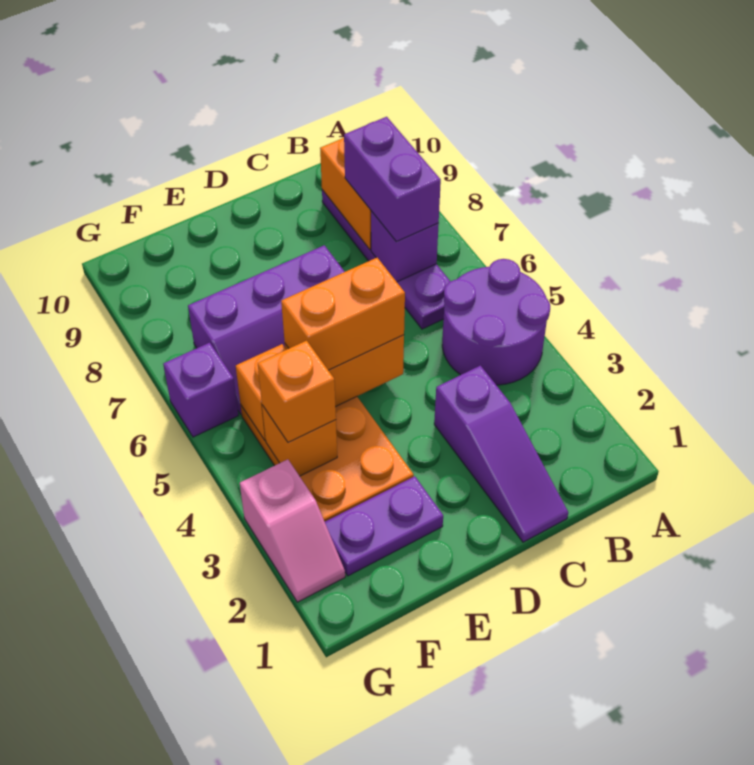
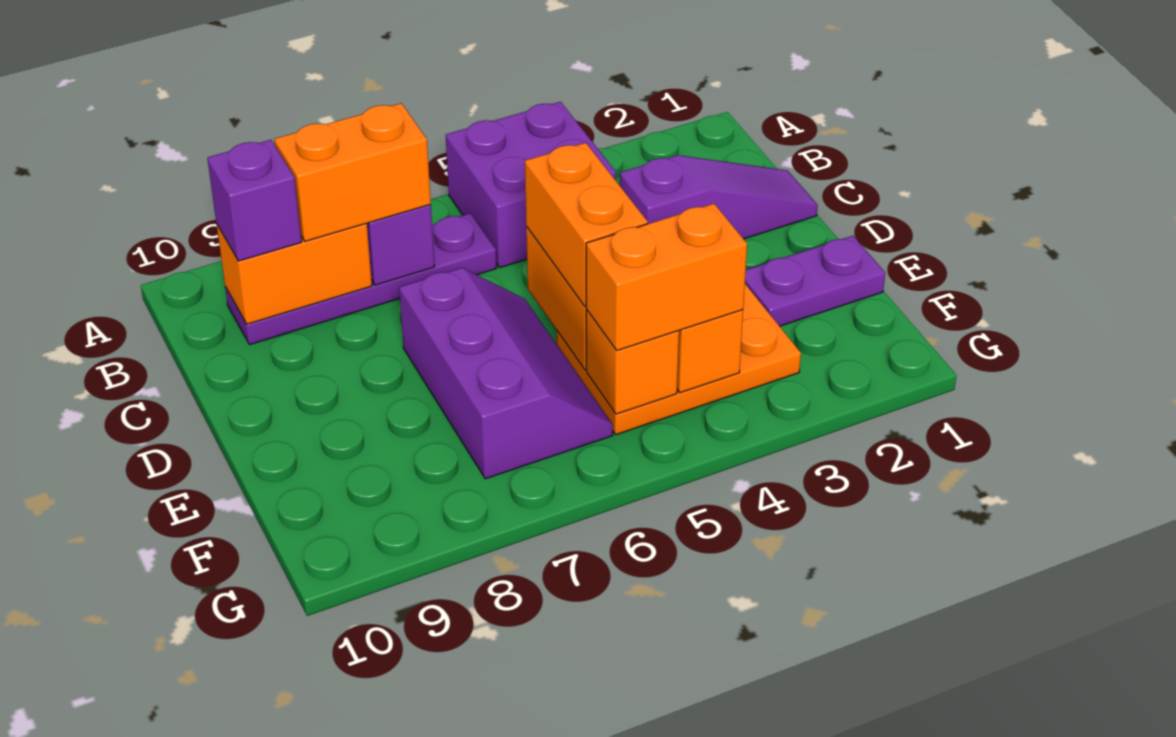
purple round brick A4:B5 level 1 -> purple brick A4:B5 level 1
purple brick B7:B8 level 3 -> orange brick B7:B8 level 3
purple plate E2:F2 level 1 -> purple plate E1:E2 level 1
orange brick F4 level 3 -> orange brick F4:F5 level 3
pink slope G2:G3 level 1 top 3 -> none
purple brick G6 level 1 -> purple brick B9 level 3

